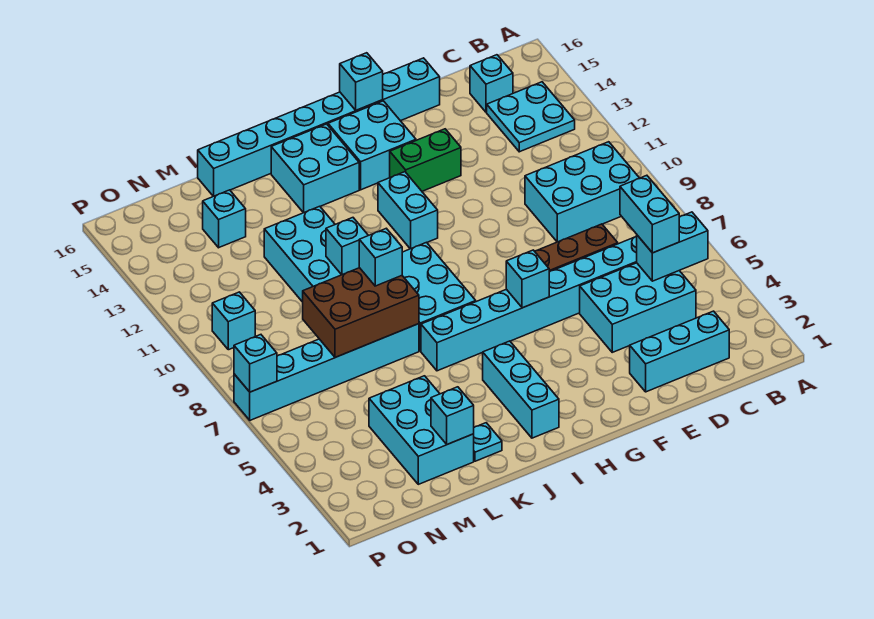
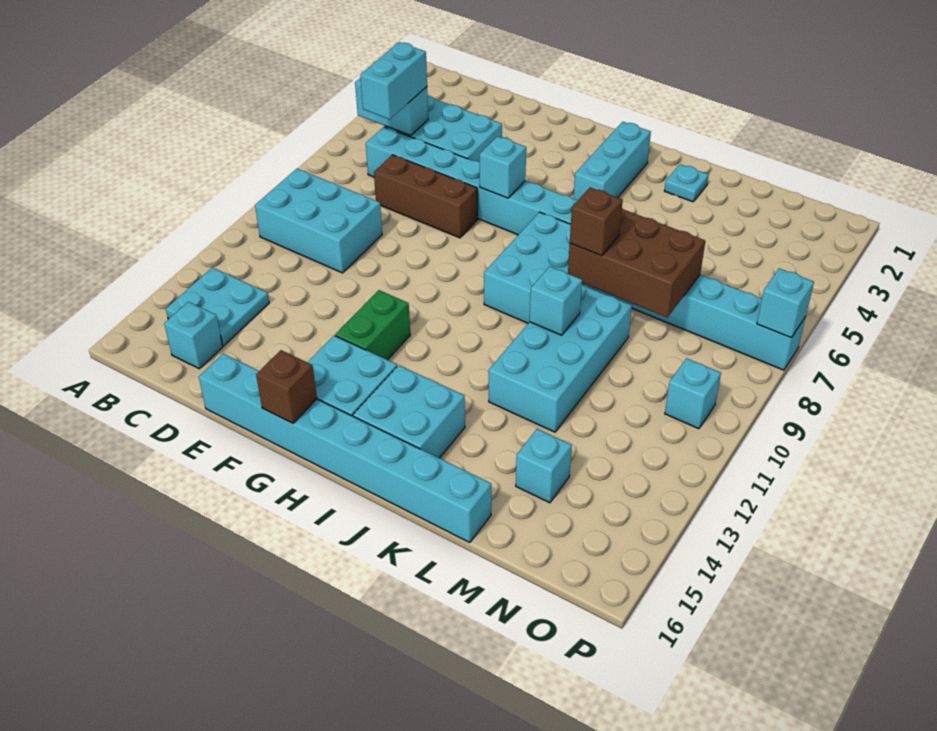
cyan brick C2:E2 level 1 -> none
green brick F13:G13 level 1 -> green brick G12:G13 level 1
cyan brick G16 level 2 -> brown brick G16 level 2
cyan brick H11:H12 level 1 -> none
cyan brick K8 level 3 -> brown brick K8 level 3
cyan brick L2:M4 level 1 -> none
cyan brick L2 level 2 -> none

